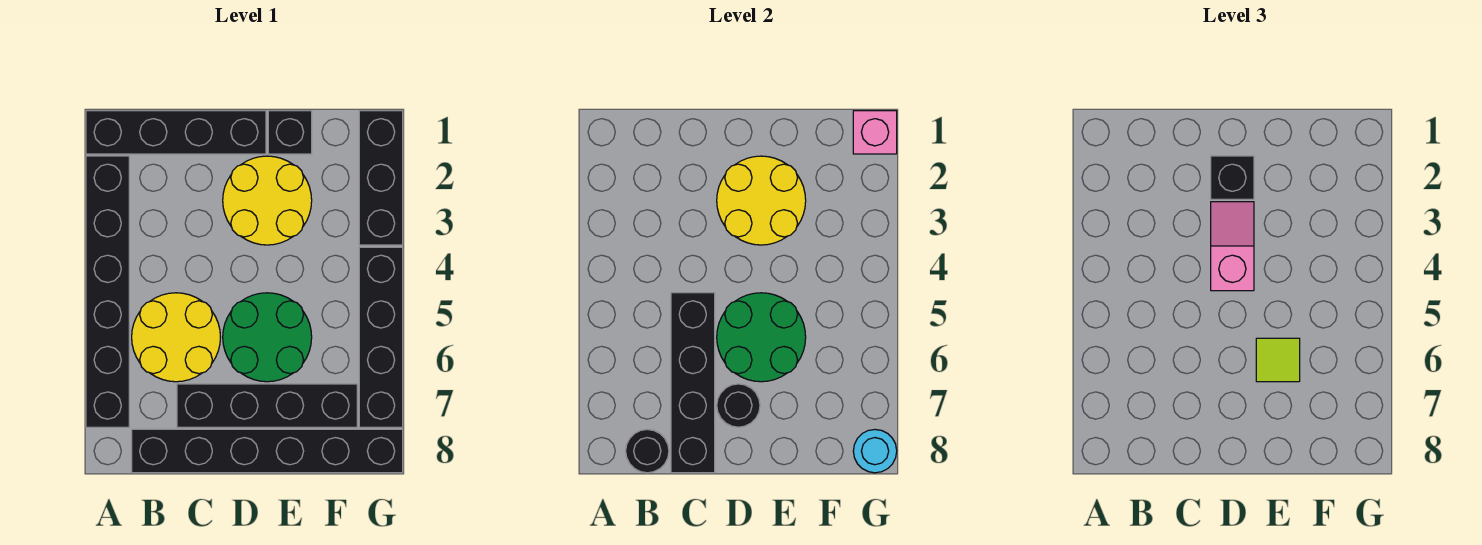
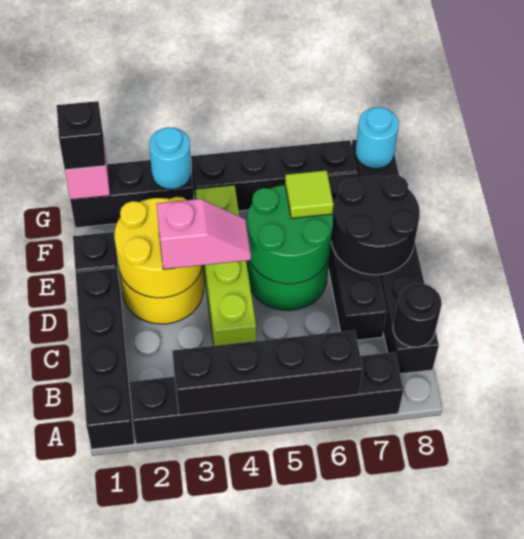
yellow round brick B5:C6 level 1 -> none
none -> lime brick C4:F4 level 1
black brick C5:C8 level 2 -> black brick A3:A6 level 2
black brick D2 level 3 -> black brick G1 level 3
pink slope D3:D4 level 3 top 4 -> pink slope D3:D4 level 3 top 3
black round brick D7 level 2 -> black round brick D7:E8 level 2
none -> cyan round brick G3 level 2

